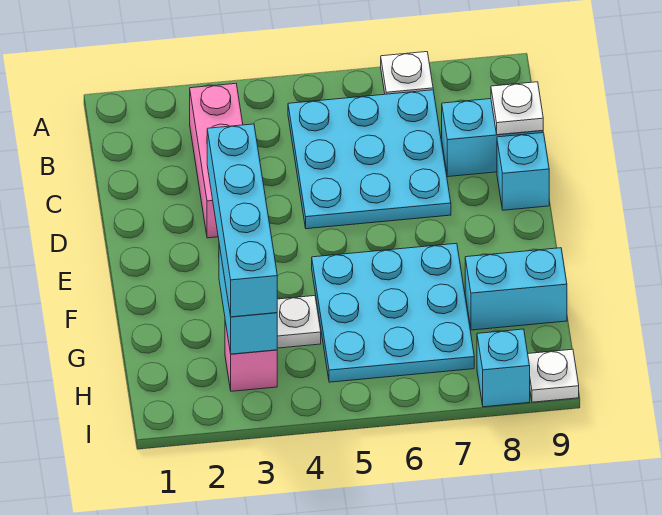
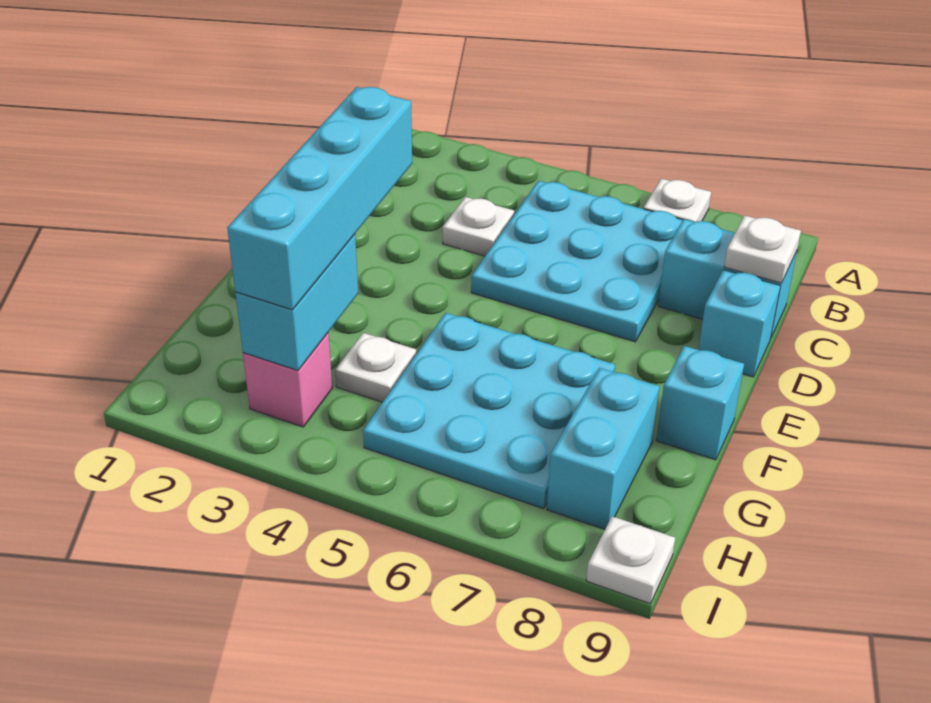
pink brick B3:D3 level 1 -> none
none -> white plate C4 level 1
cyan brick G8:G9 level 1 -> cyan brick G8:H8 level 1
cyan brick I8 level 1 -> cyan brick F9 level 1

